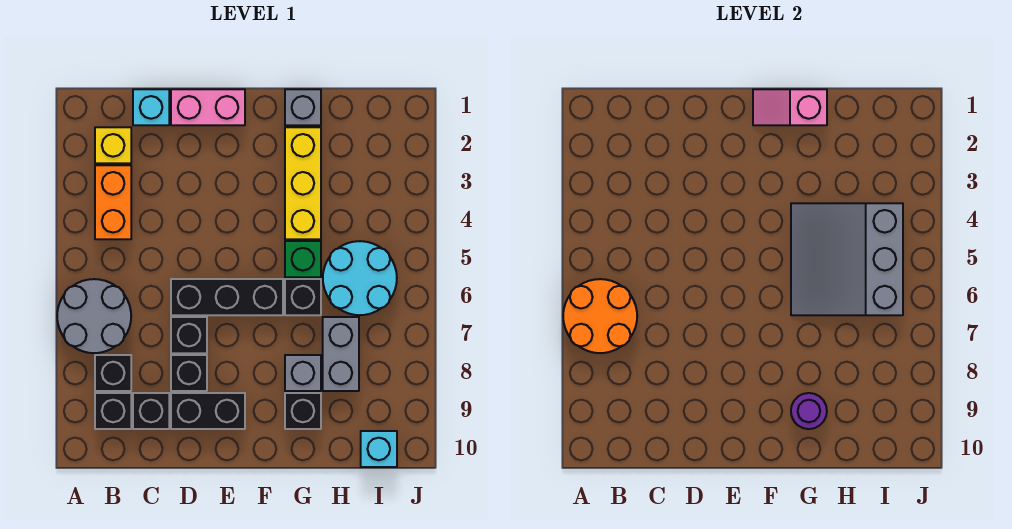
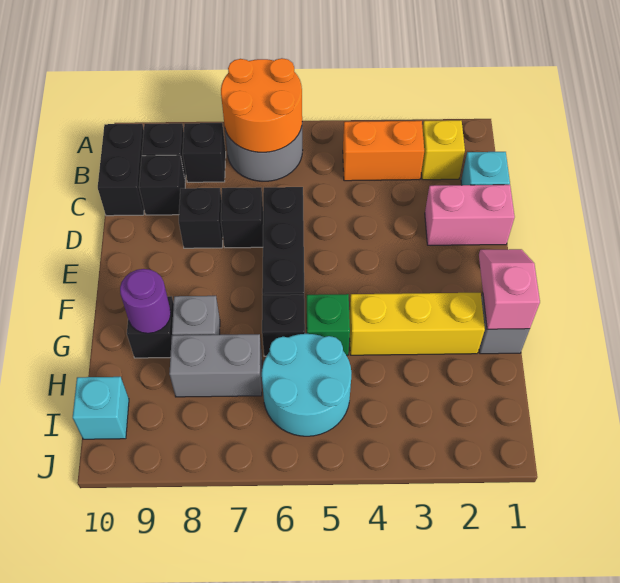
pink brick D1:E1 level 1 -> pink brick D1:D2 level 1
black brick D9:E9 level 1 -> black brick B10:C10 level 1
grey slope G4:I6 level 2 top I -> none

